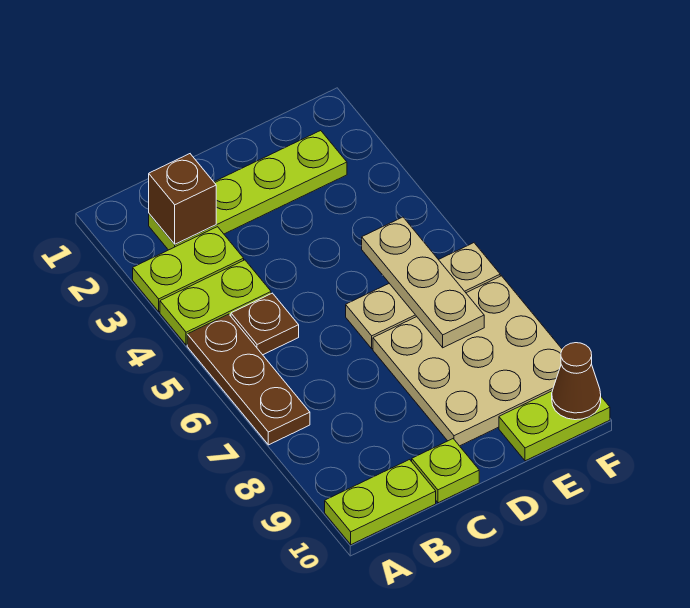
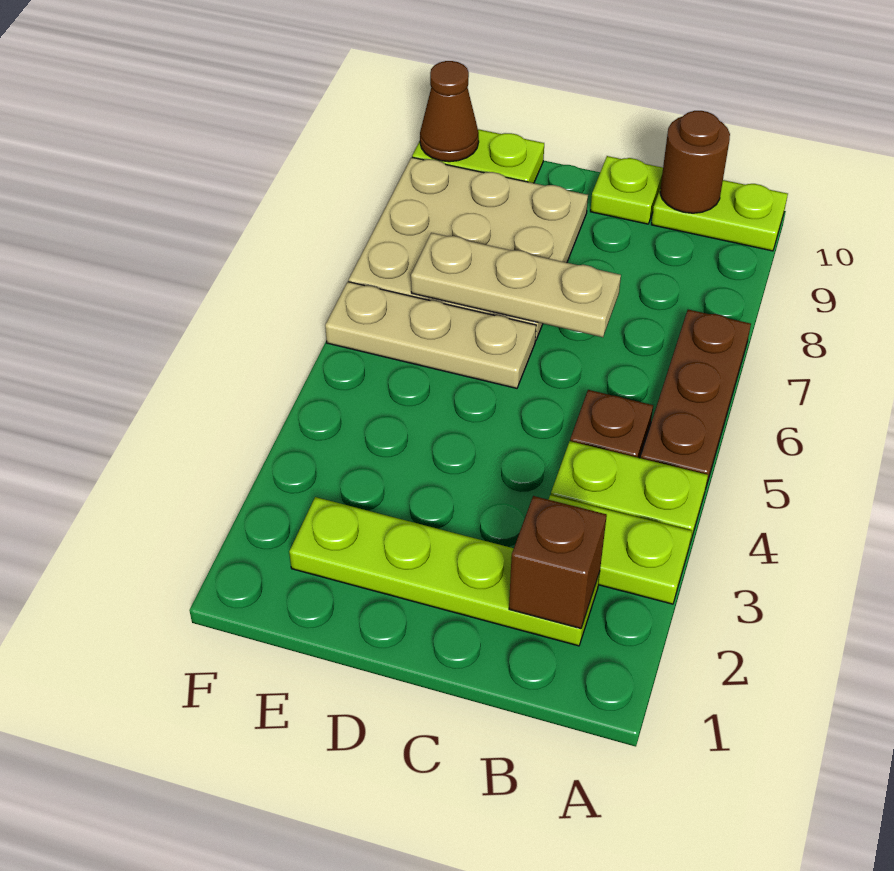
none -> brown round brick B10 level 2
tan plate E5:E7 level 2 -> tan plate C7:E7 level 2

